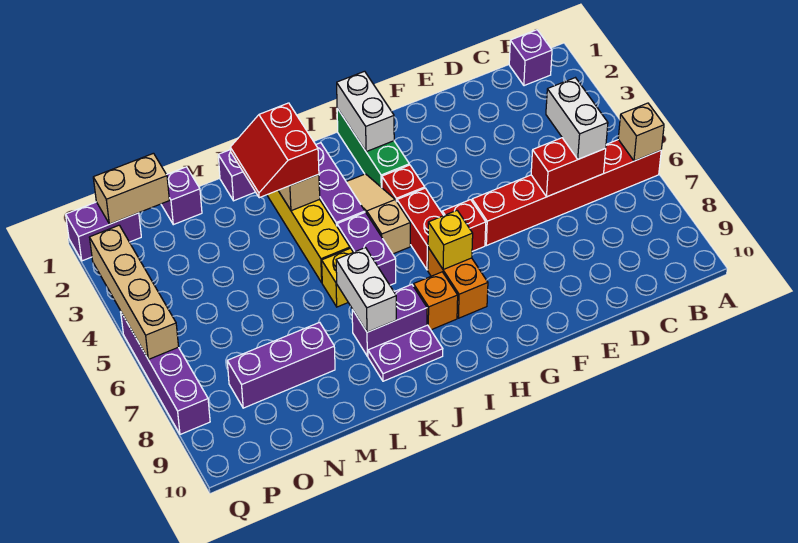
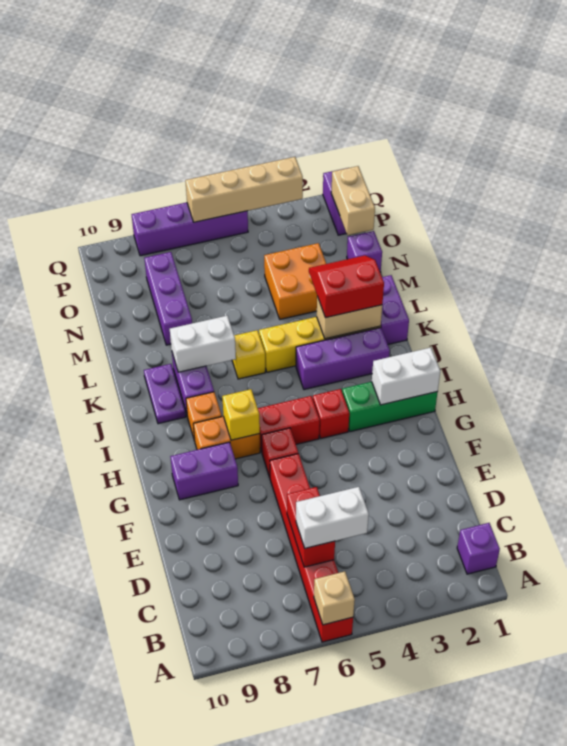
tan slope I3:I5 level 1 top 5 -> none
purple brick J5:J6 level 1 -> purple brick G8:G9 level 1
none -> orange brick M3:N4 level 1

